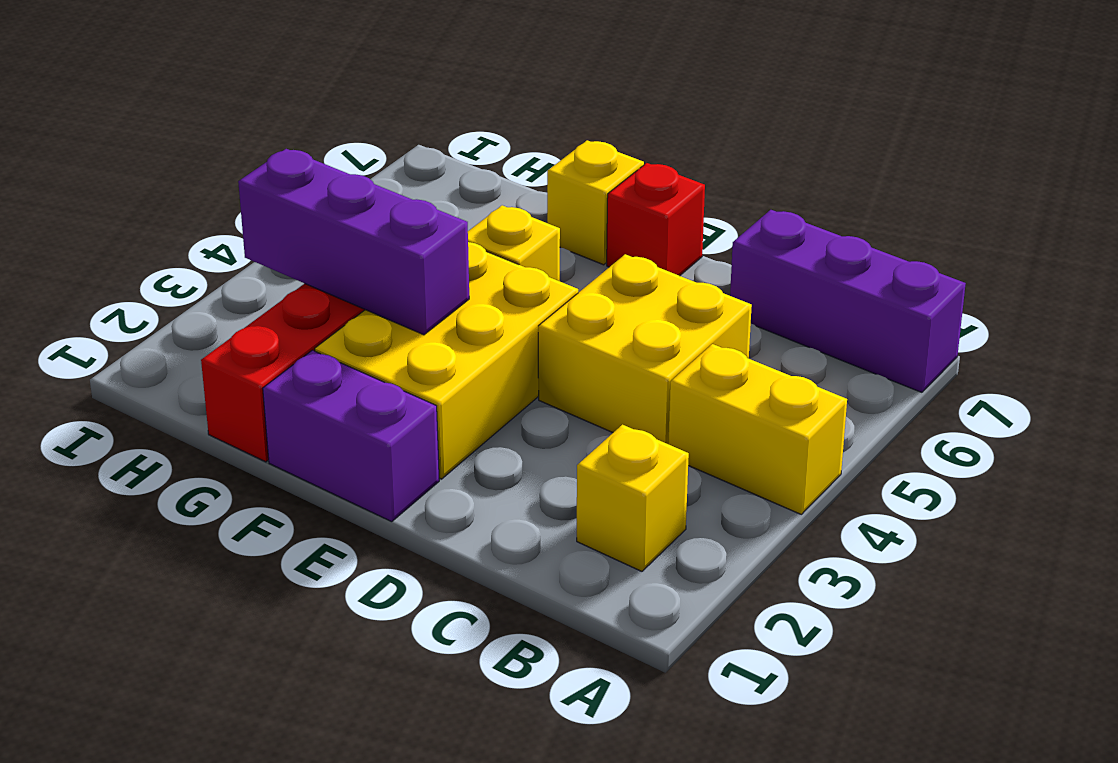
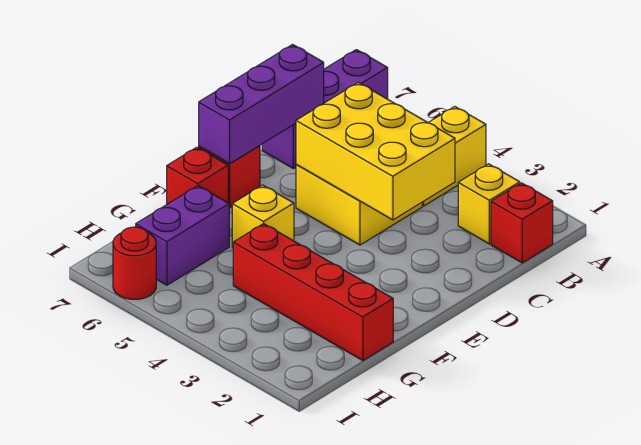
none -> red brick B1 level 1
purple brick E1:F1 level 1 -> purple brick G6:H6 level 1
yellow brick E2:F4 level 1 -> yellow brick C3:D5 level 2
purple brick F3:H3 level 2 -> purple brick C7:E7 level 2
yellow brick F7 level 1 -> red brick F7 level 1
none -> red round brick I6 level 1

